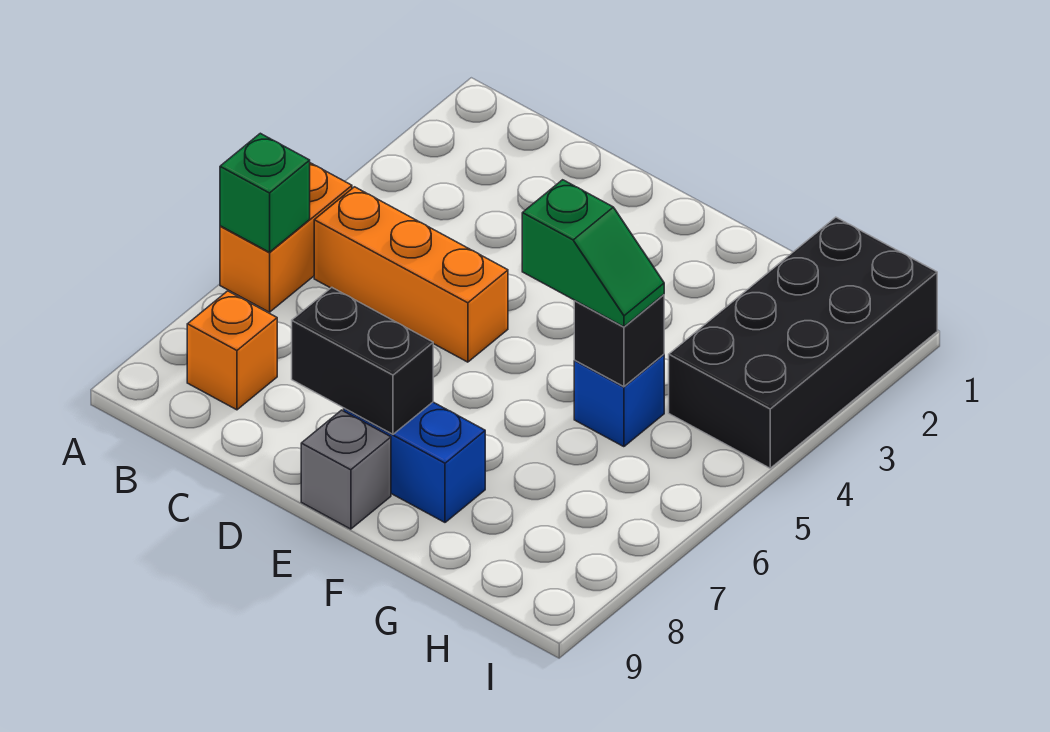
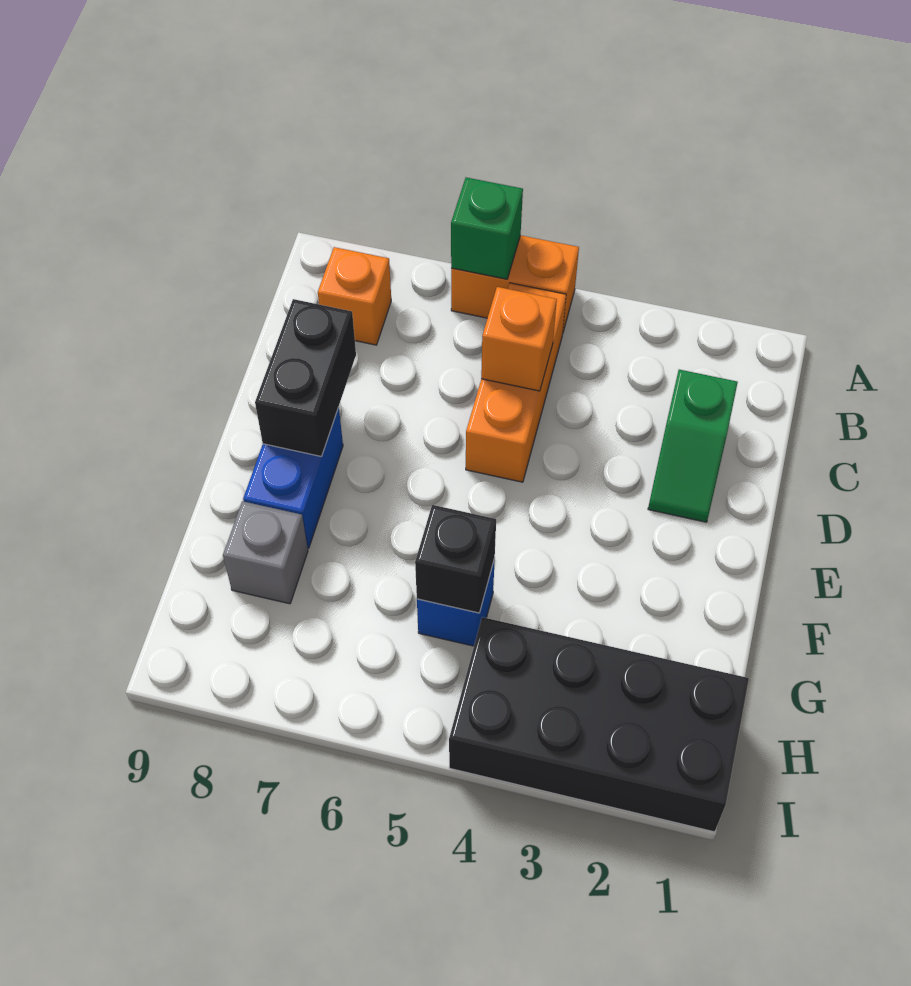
none -> orange brick C5 level 2
grey brick E9 level 1 -> grey brick G8 level 1
green slope F5:G5 level 3 top F -> green slope C2:D2 level 1 top C

